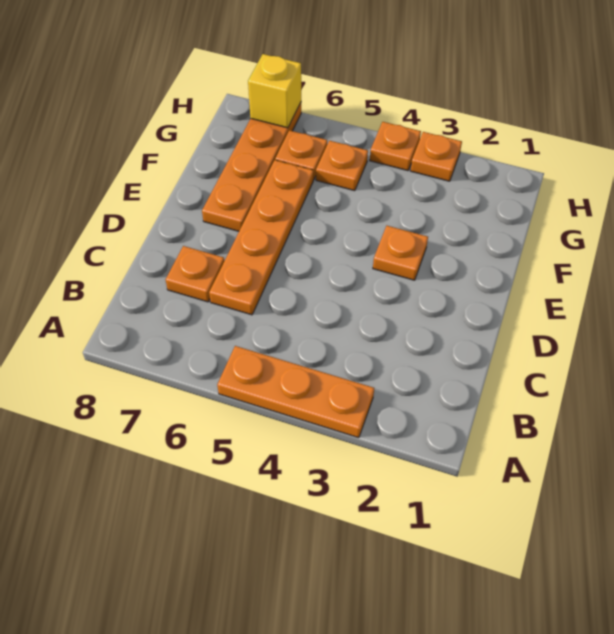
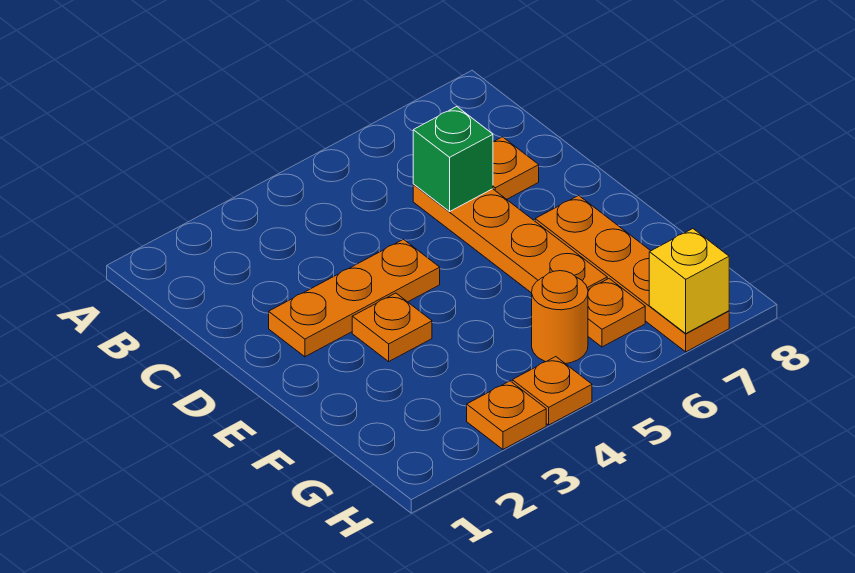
orange plate A3:A5 level 1 -> orange plate D2:D4 level 1
none -> green brick C6 level 2
orange plate G5 level 1 -> orange round brick G5 level 1

